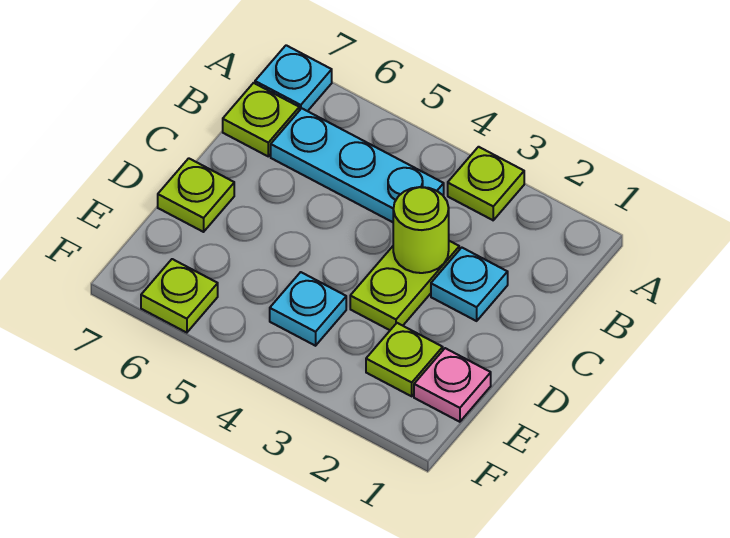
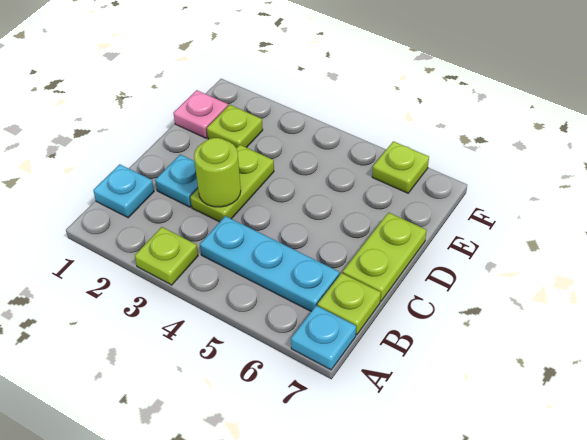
lime plate D7 level 1 -> lime plate C7:D7 level 1
cyan plate E4 level 1 -> cyan plate B1 level 1

